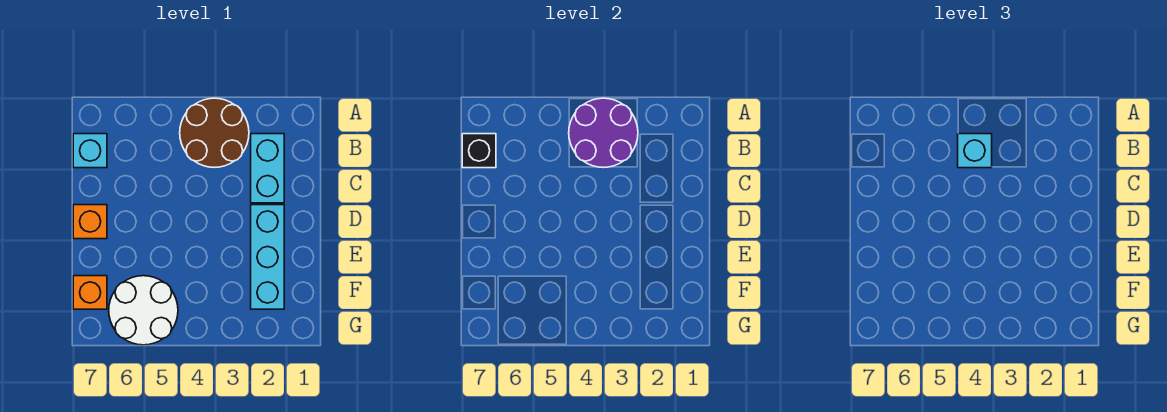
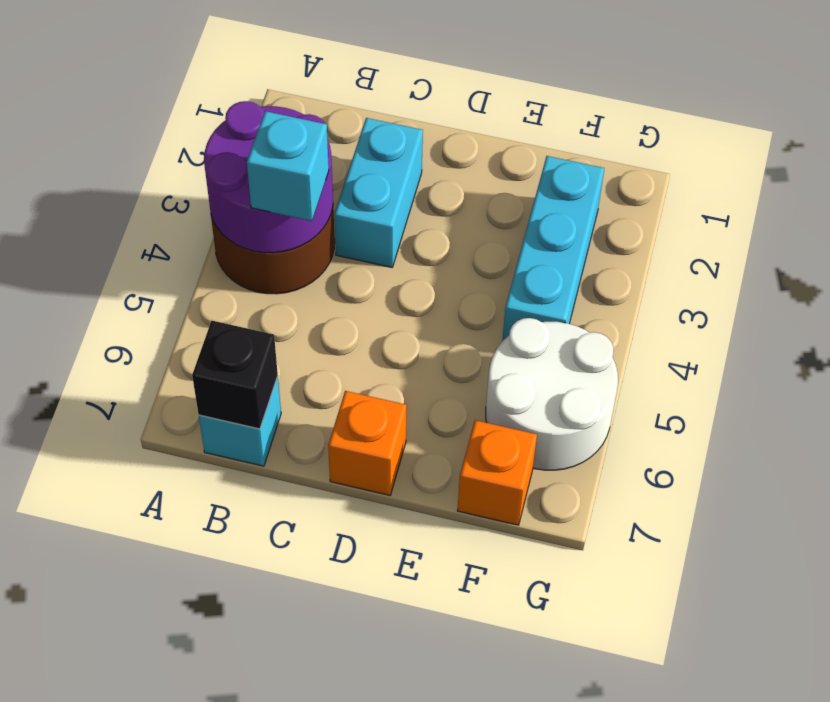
cyan brick B2:C2 level 1 -> cyan brick C2:C3 level 1
cyan brick D2:F2 level 1 -> cyan brick F2:F4 level 1

